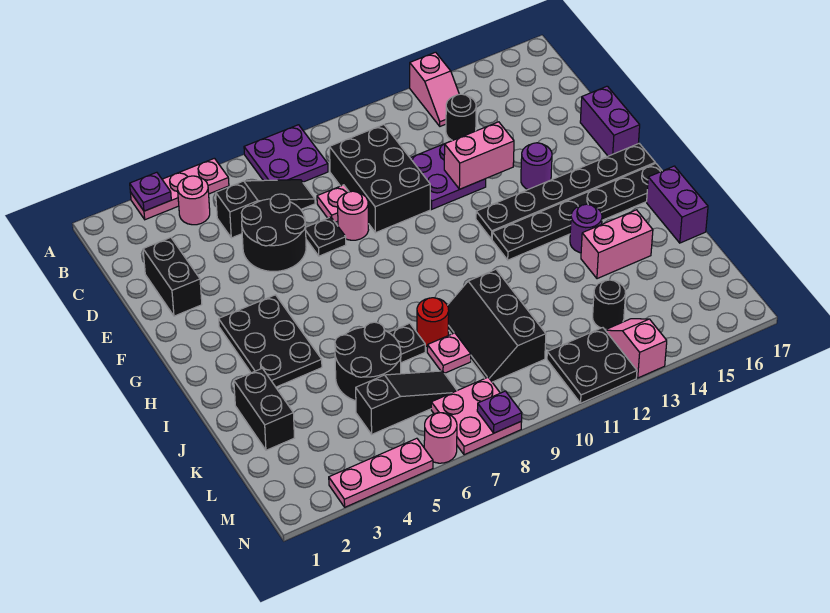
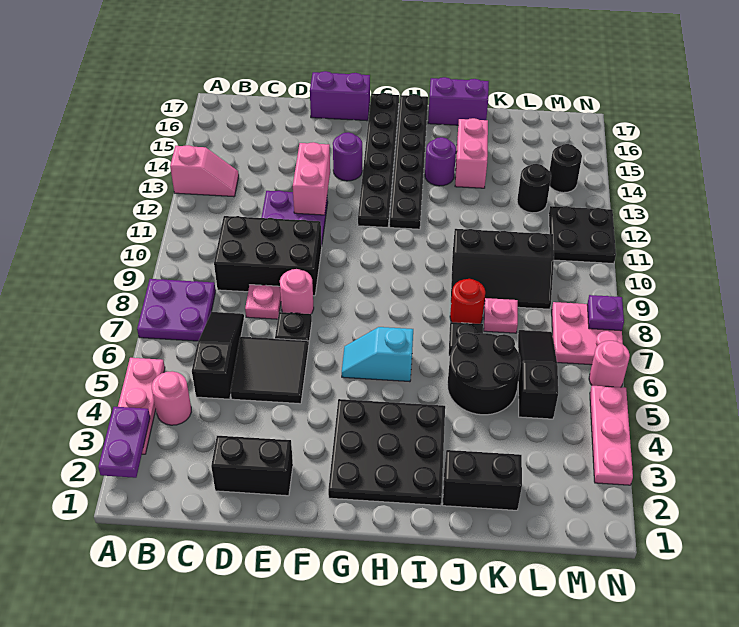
purple plate A3 level 2 -> purple plate A2:A3 level 2
black round brick C13 level 1 -> black round brick M14 level 1
black round brick D5:E6 level 1 -> black tile D5:E6 level 1
black plate G3:I4 level 1 -> black plate G2:I4 level 1
none -> cyan slope G6:H6 level 1 top H
pink slope M13:N13 level 1 top N -> none

